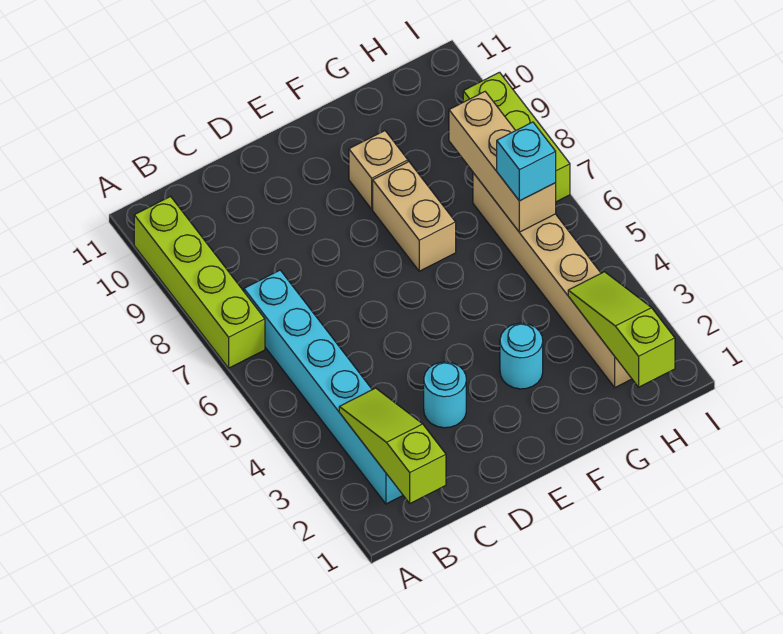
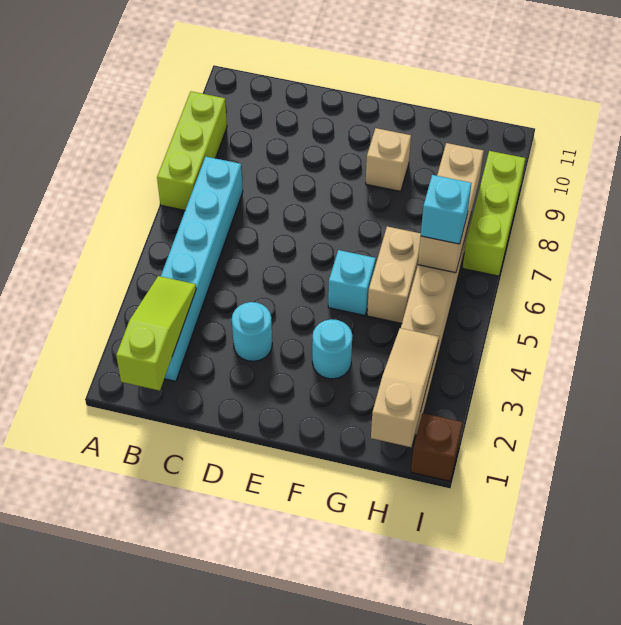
lime brick A7:A10 level 1 -> lime brick A7:A9 level 1
none -> cyan brick F5 level 1
tan brick F7:F8 level 1 -> tan brick G5:G6 level 1
lime slope H1:H3 level 2 top 1 -> tan slope H1:H3 level 2 top 1
none -> brown brick I1 level 1

